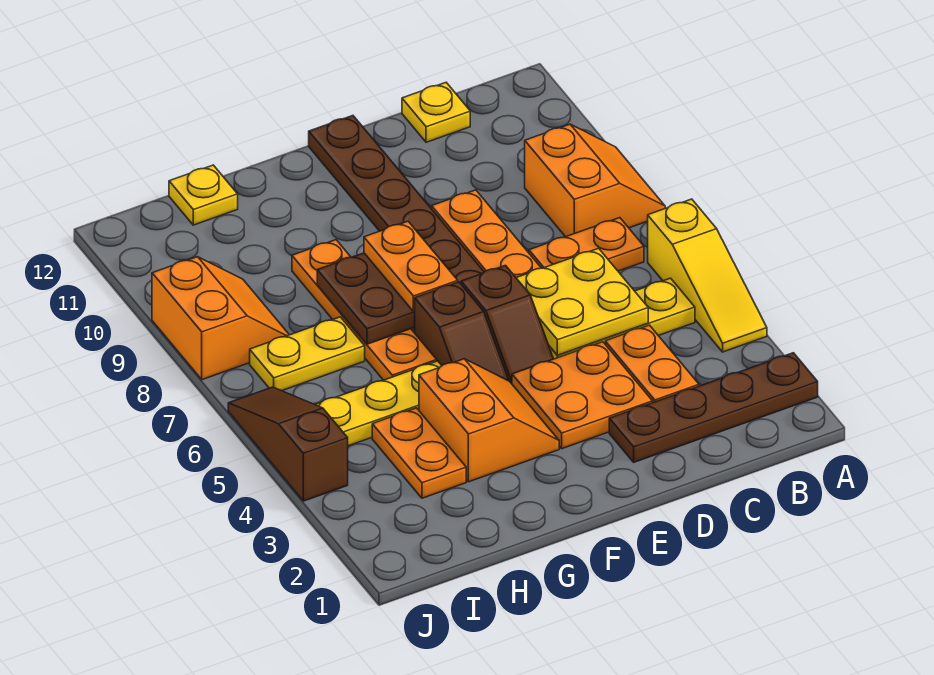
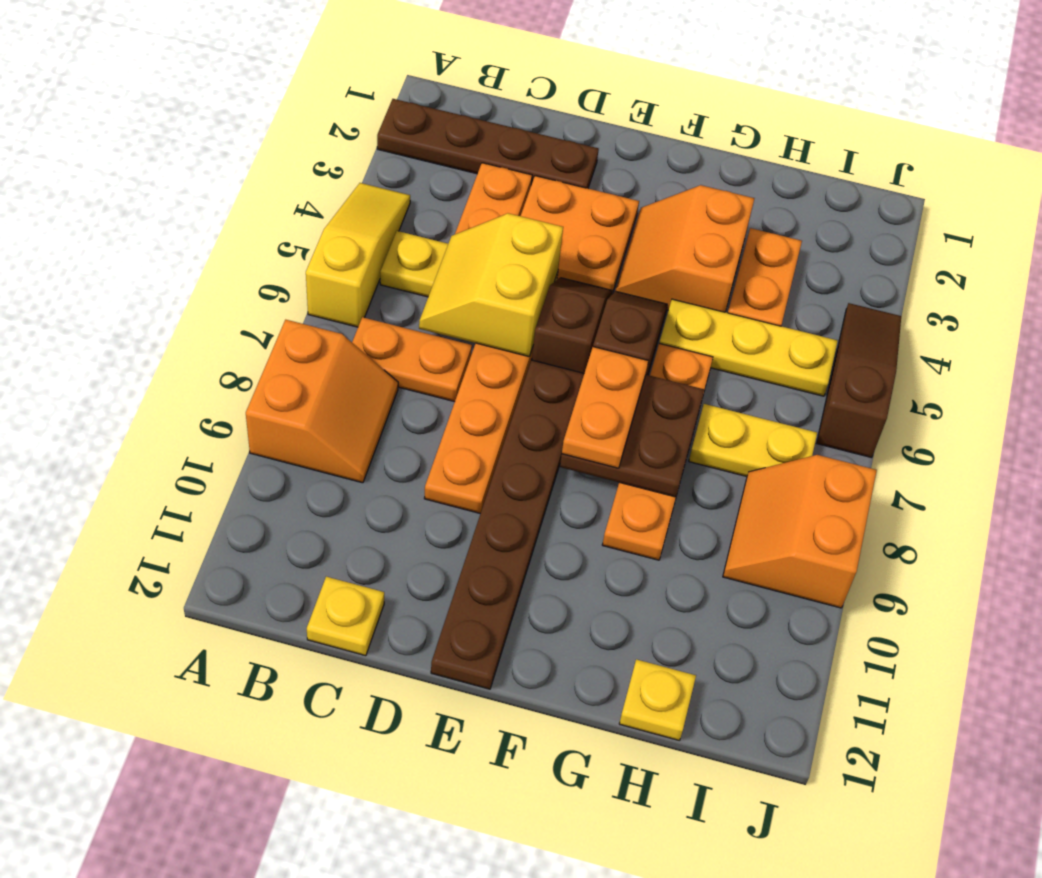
orange slope A8:B9 level 1 top B -> orange slope A8:B9 level 1 top A
yellow plate C5:D6 level 2 -> yellow slope C5:D6 level 2 top D
brown slope J4:J6 level 1 top 4 -> brown slope J4:J6 level 1 top 6

